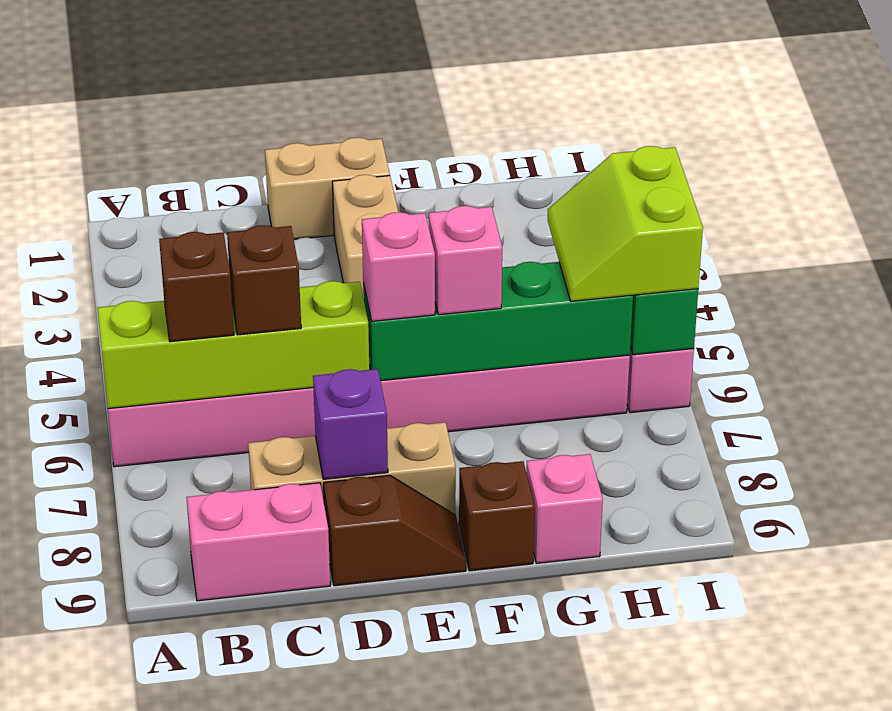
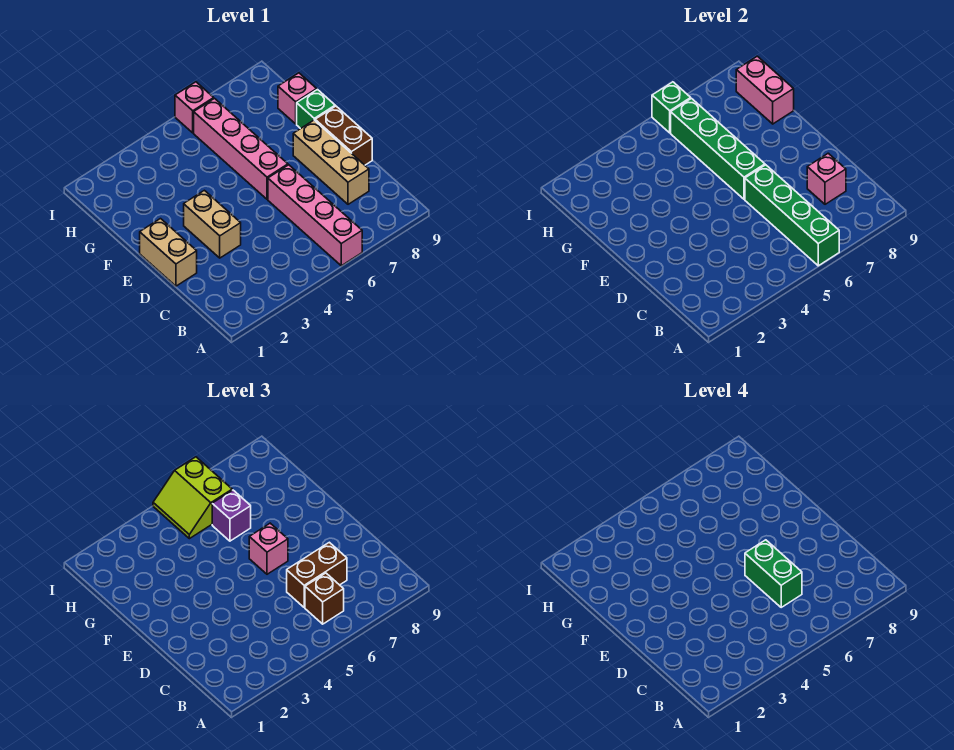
lime brick A6:D6 level 2 -> green brick A6:D6 level 2
pink brick B9:C9 level 1 -> pink brick G9:H9 level 2
brown brick C6 level 3 -> brown brick C6:C7 level 3
none -> green brick C6:D6 level 4
purple brick D8 level 2 -> purple brick G6 level 3
brown slope D9:E9 level 1 top D -> brown brick D9:E9 level 1
tan brick E2:E3 level 1 -> tan brick D3:E3 level 1
pink brick F6 level 3 -> pink brick C8 level 2
brown brick F9 level 1 -> green brick F9 level 1
lime slope H5:I6 level 3 top I -> lime slope H5:I6 level 3 top 6

